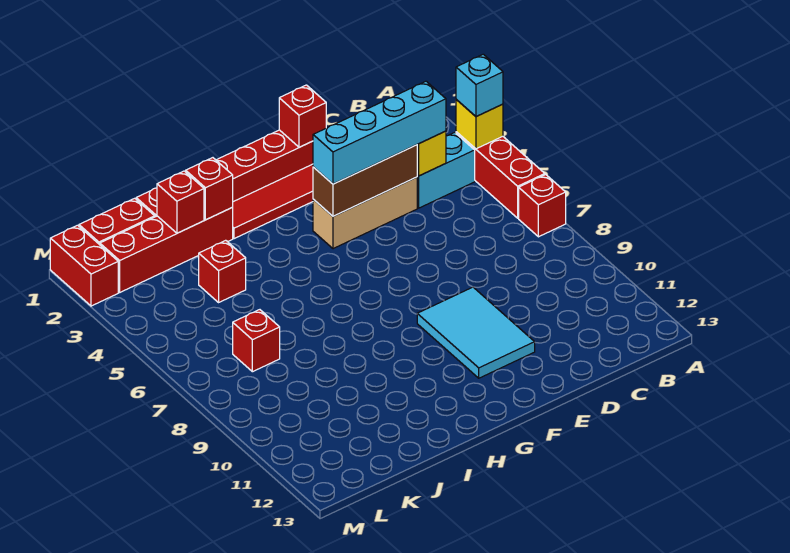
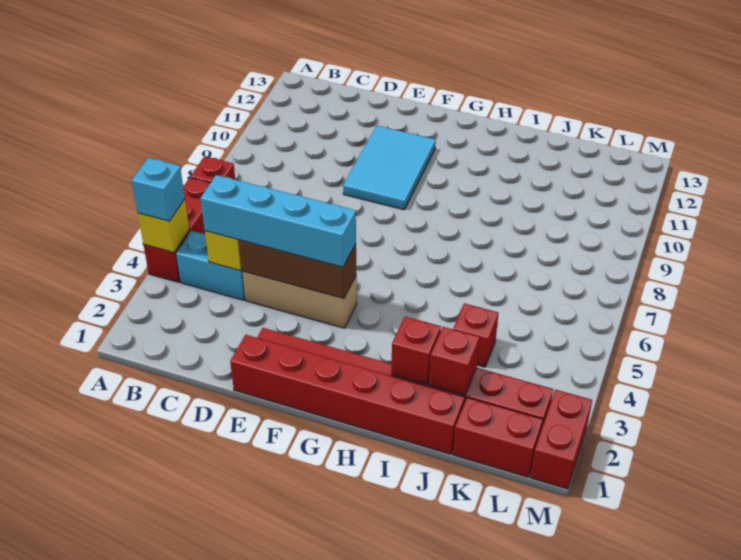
red brick E1 level 2 -> none
red brick K7 level 1 -> none

